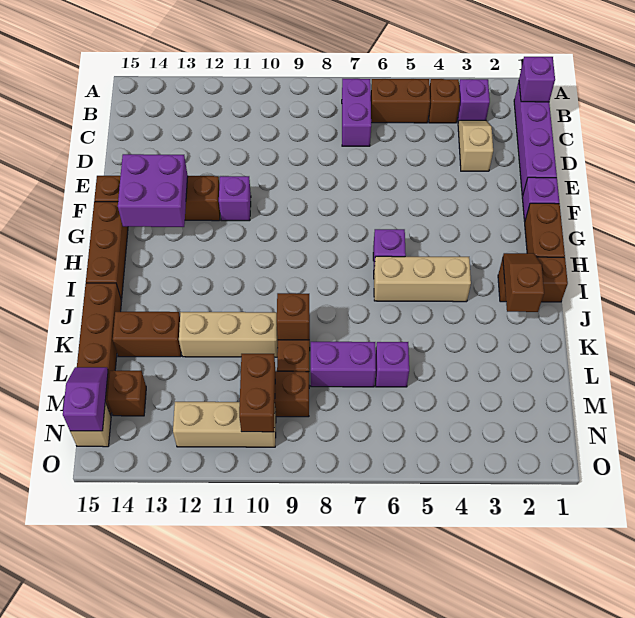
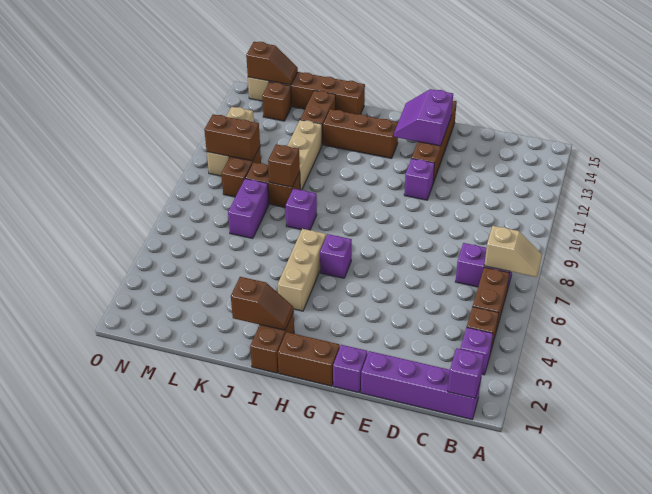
tan slope C3:D3 level 1 top D -> tan slope A7:B7 level 2 top B
purple brick F13:G14 level 2 -> purple slope F13:G14 level 2 top F
brown brick G15:I15 level 1 -> brown brick H13:J13 level 1
purple brick L6 level 1 -> purple brick J8 level 1
purple slope M15:N15 level 2 top N -> brown slope M15:N15 level 2 top N

